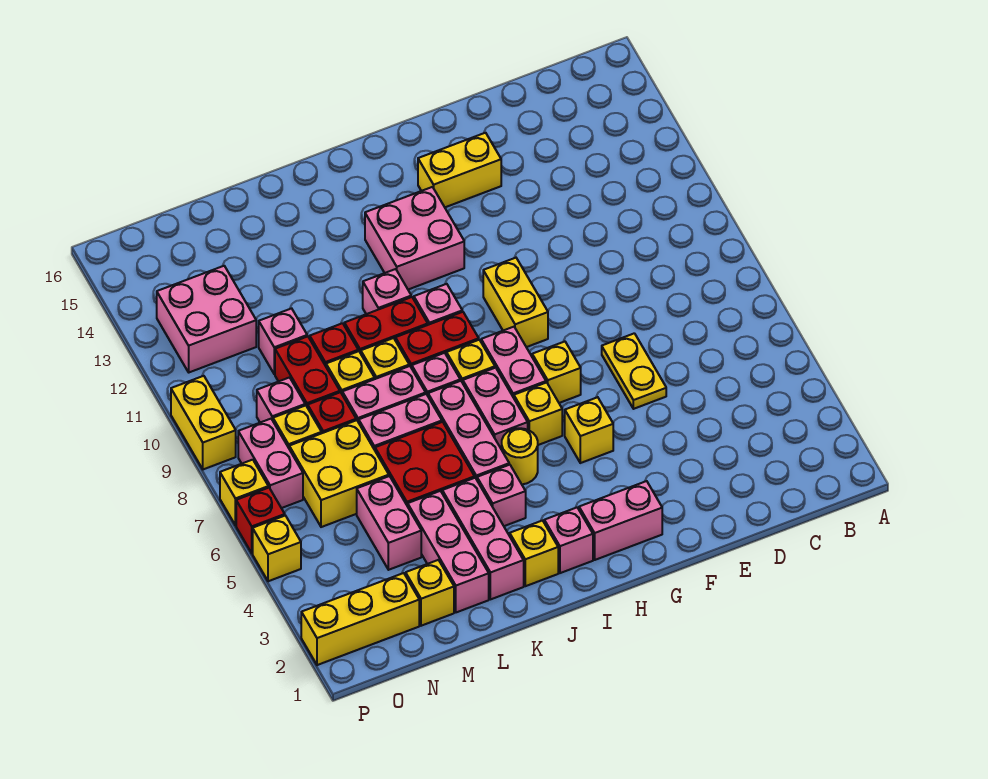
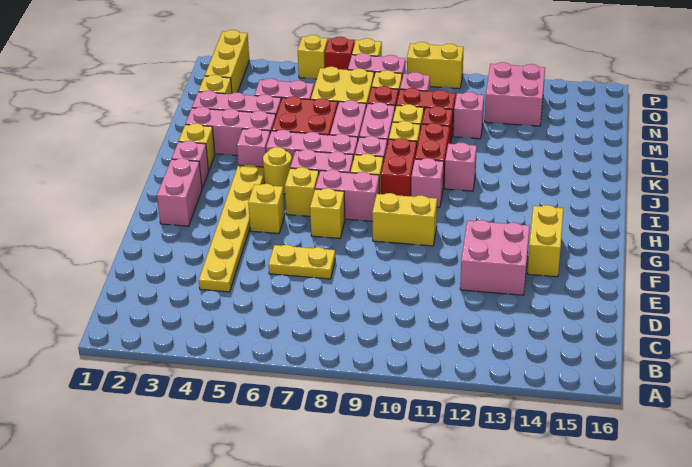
none -> yellow plate D4:I4 level 1
pink brick H12:I13 level 1 -> pink brick E12:F13 level 1

